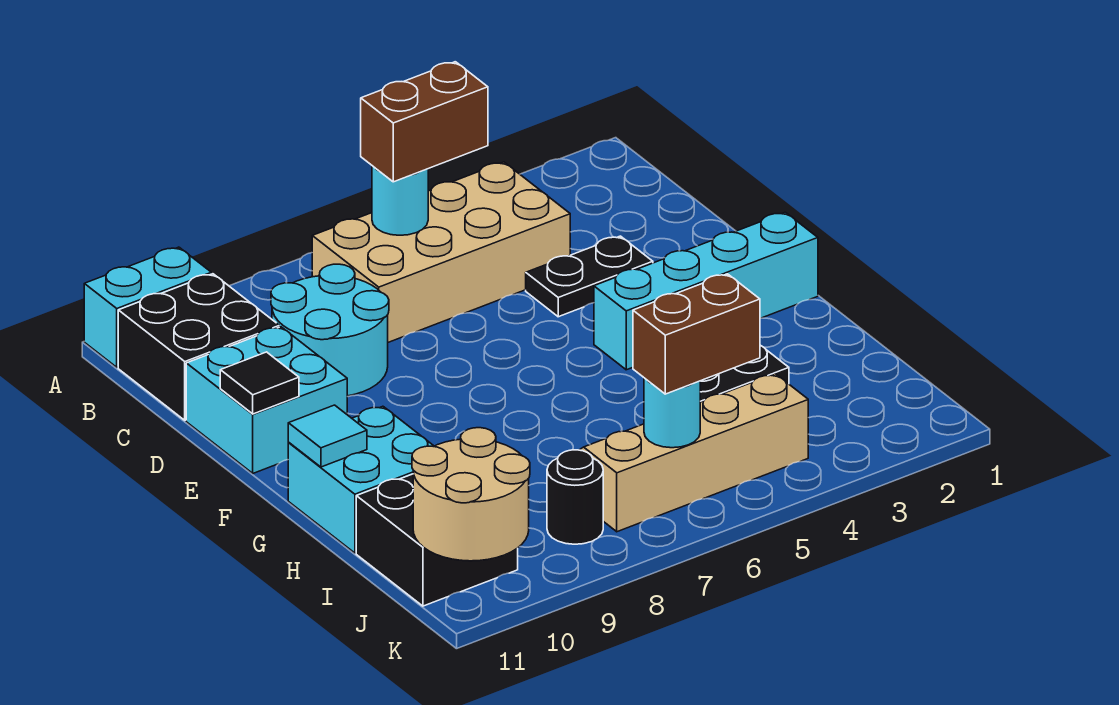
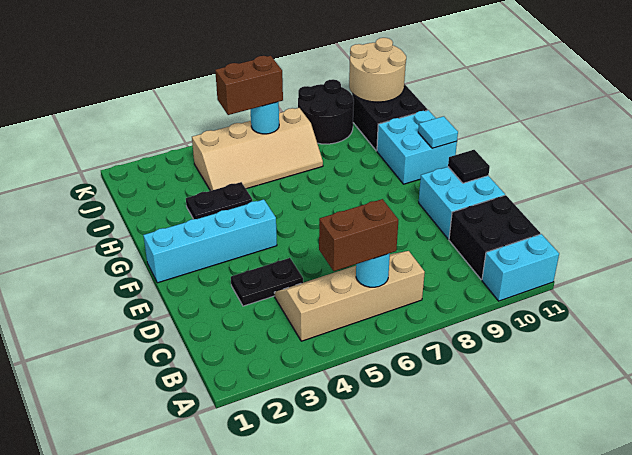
tan brick B4:C7 level 1 -> tan slope B4:C7 level 1 top B
cyan round brick C8:D9 level 1 -> none
black round brick J8 level 1 -> black round brick J8:K9 level 1

